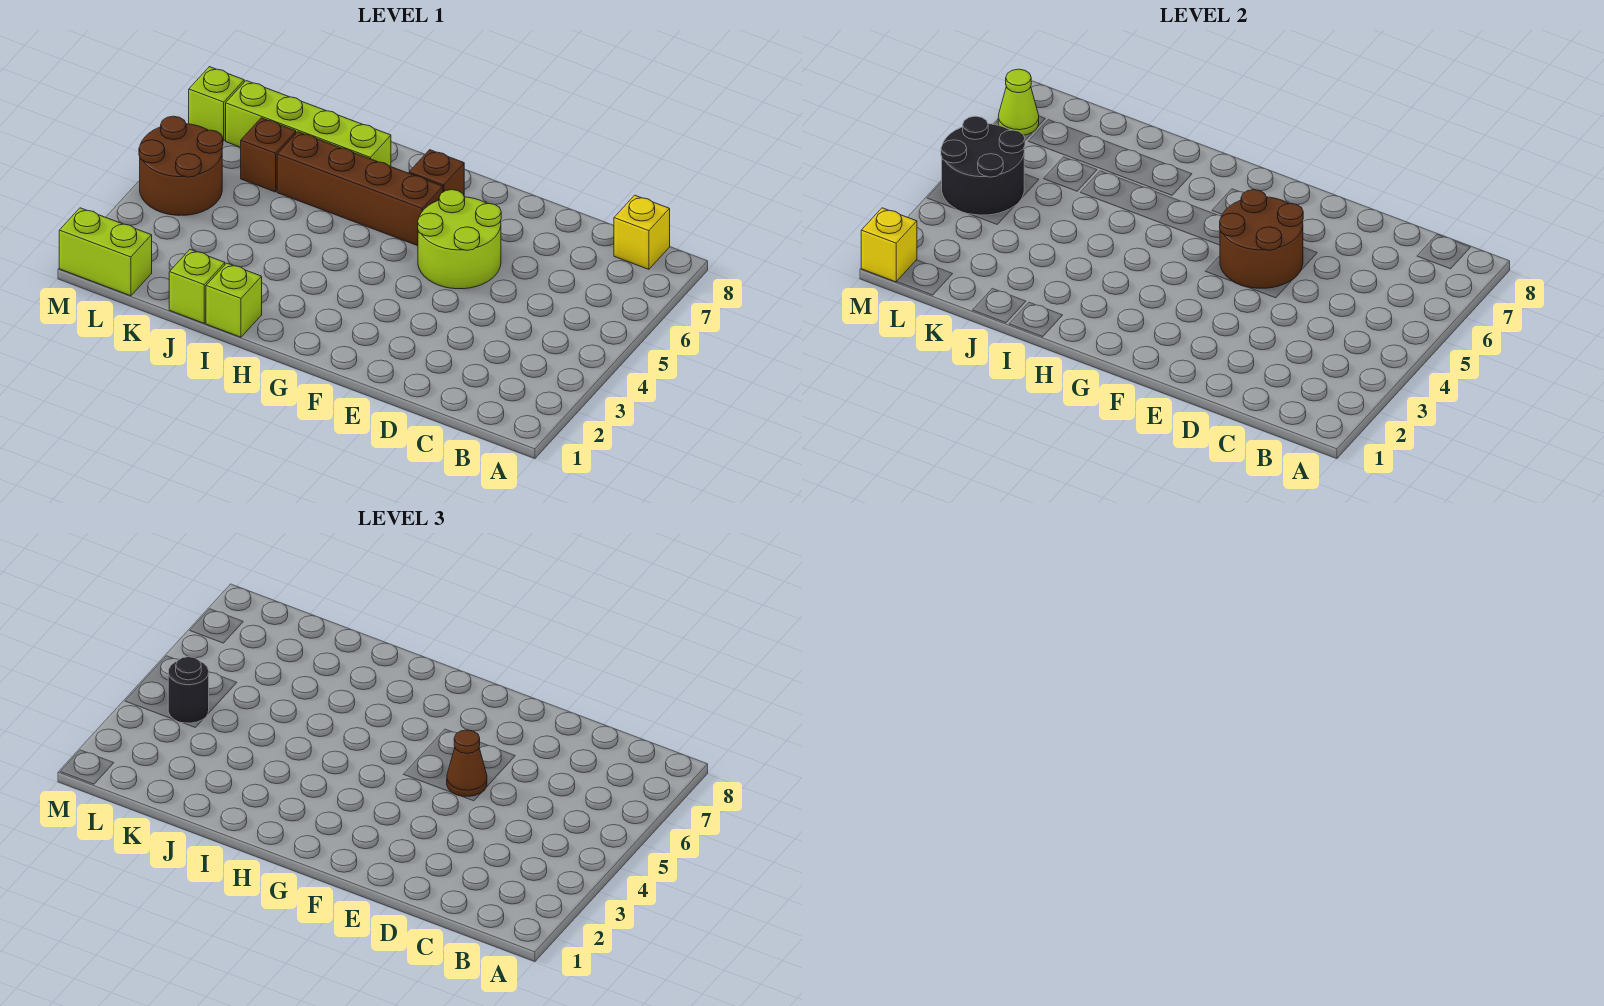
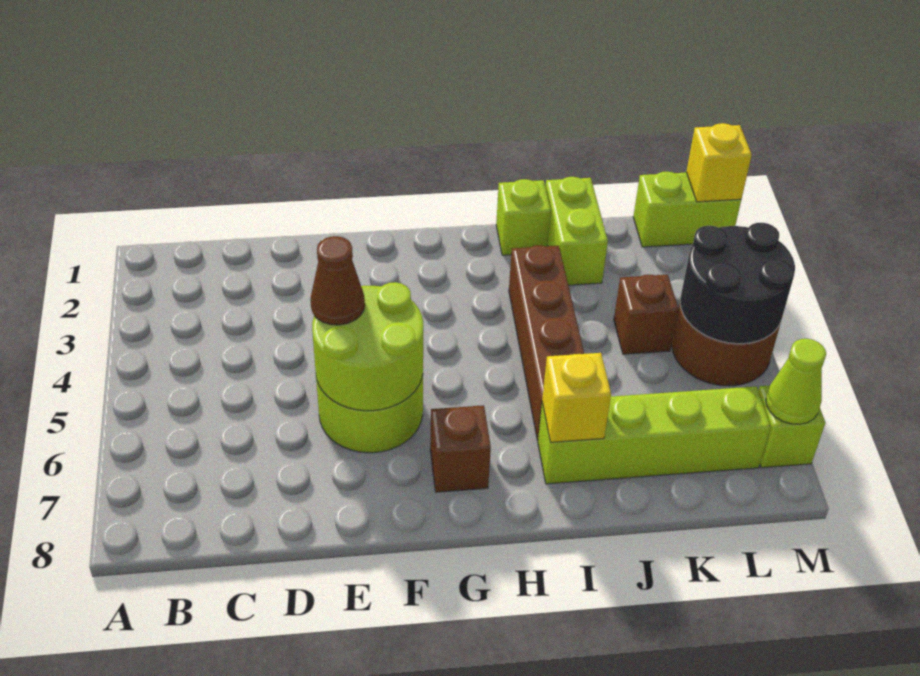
yellow brick B8 level 1 -> yellow brick I7 level 2
brown round brick E5:F6 level 2 -> lime round brick E5:F6 level 2
brown brick G6:J6 level 1 -> brown brick I3:I6 level 1
lime brick J1 level 1 -> lime brick J1:J2 level 1
brown brick K6 level 1 -> brown brick K4 level 1
black round brick L4 level 3 -> none

